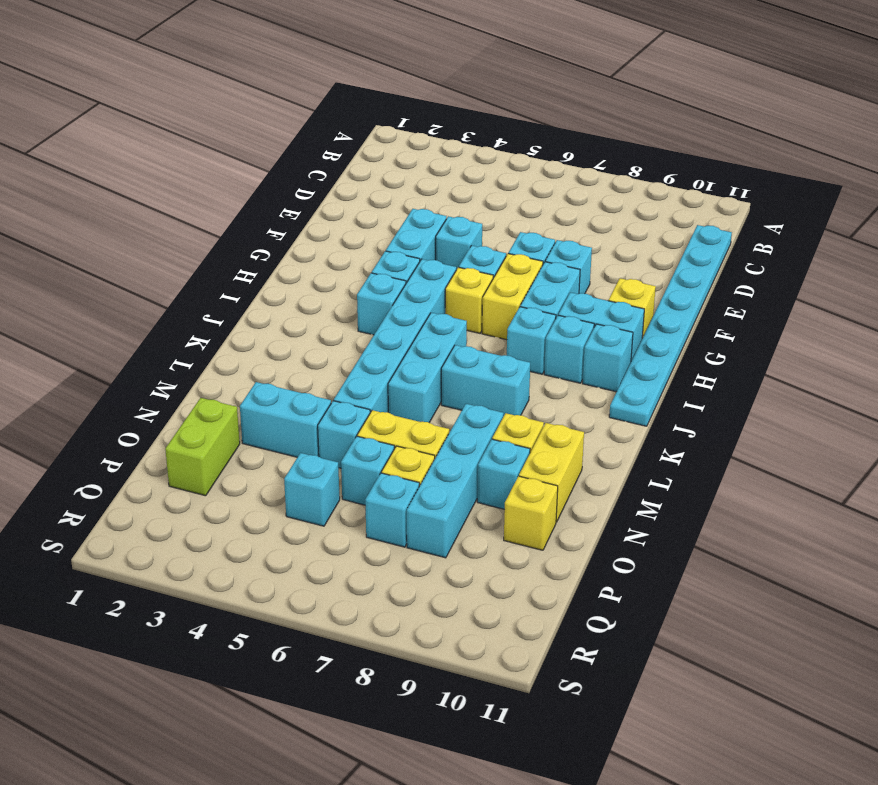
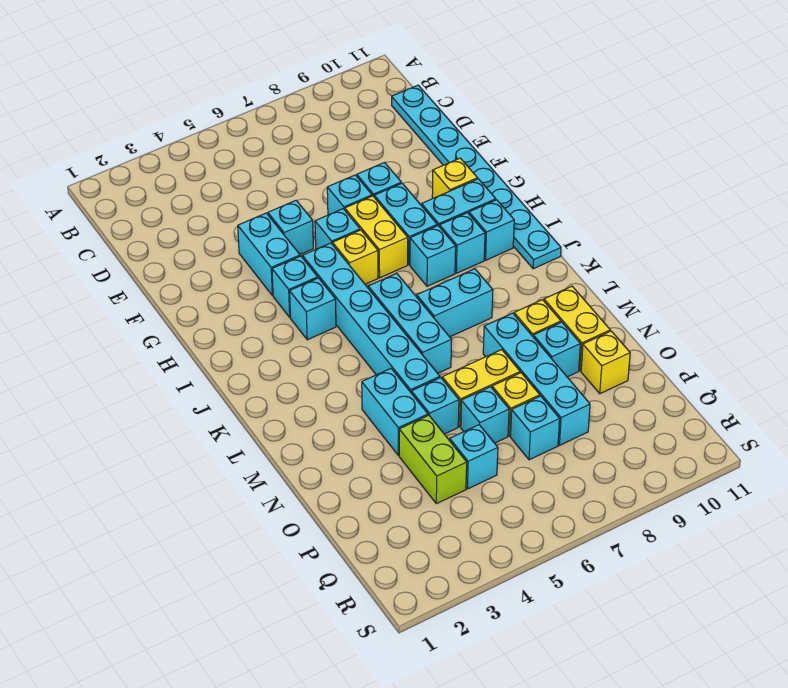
cyan brick N3:N4 level 1 -> cyan brick M4:N4 level 1
lime brick O2:P2 level 1 -> lime brick O4:P4 level 1

